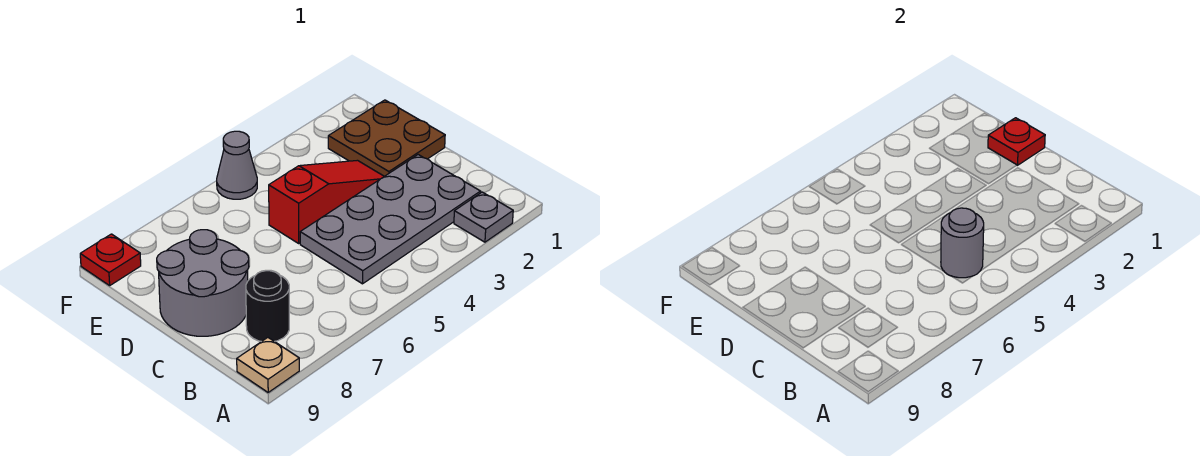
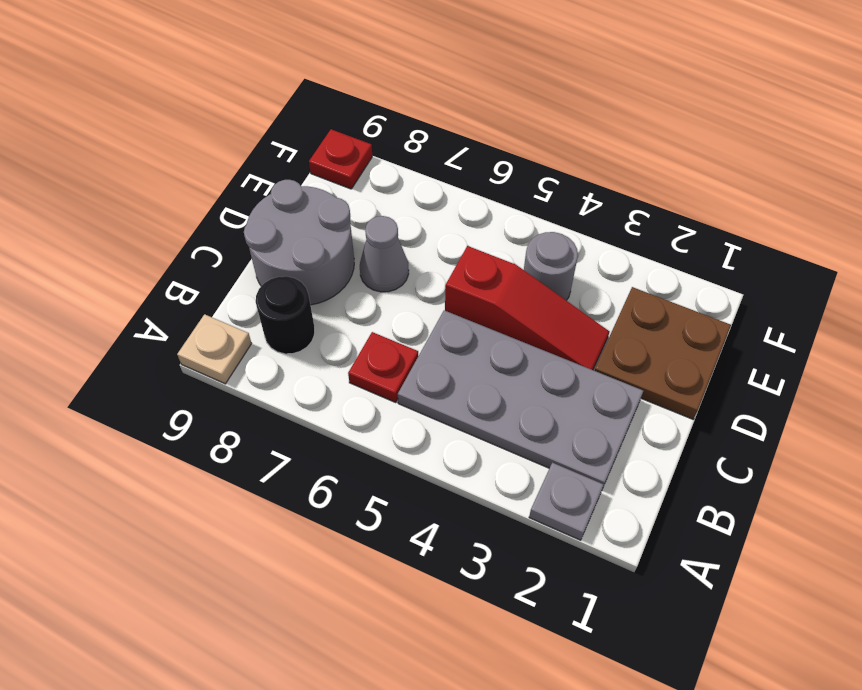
grey round brick B5 level 2 -> grey round brick E4 level 1
red plate D1 level 2 -> red plate B6 level 1
grey cone F5 level 1 -> grey cone D7 level 1

